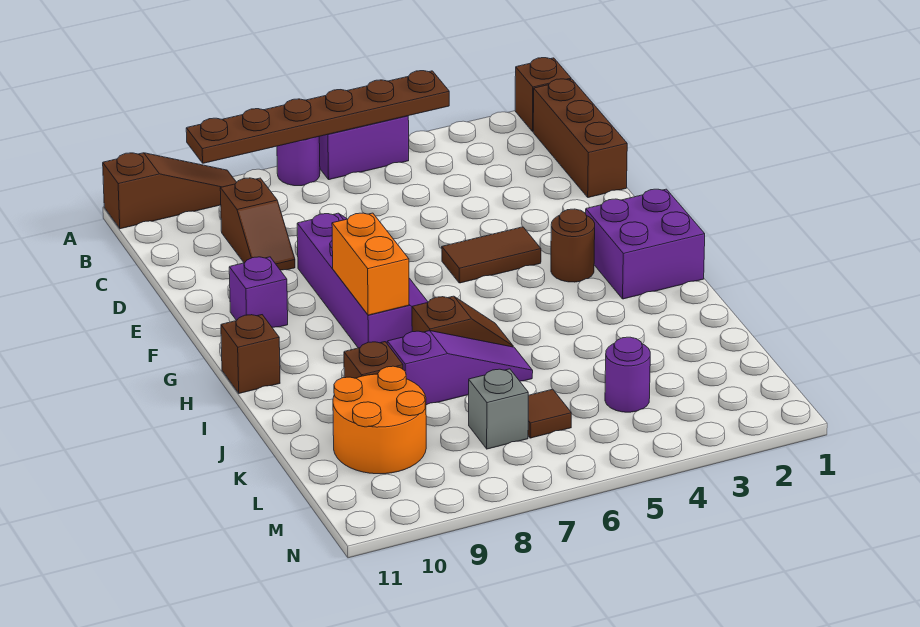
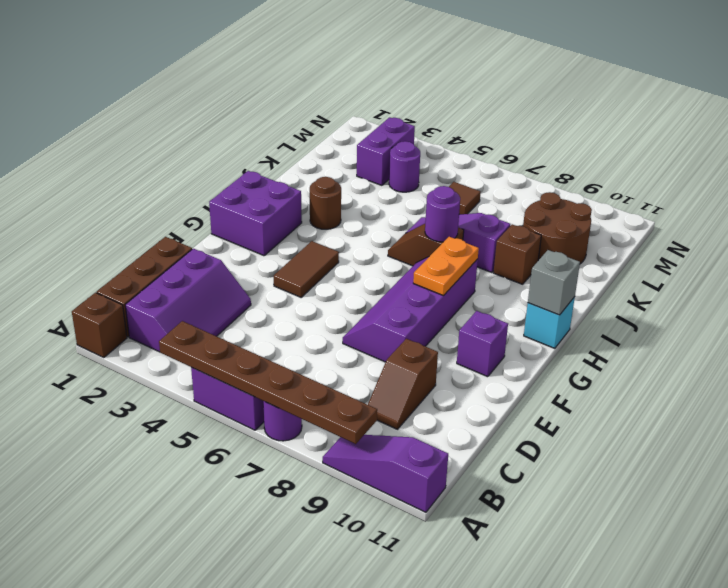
brown slope A9:A11 level 1 top 11 -> purple slope A9:A11 level 1 top 11
none -> purple slope B2:D3 level 1 top 2
brown slope C9:D9 level 1 top C -> brown slope C9:D9 level 1 top D
brown tile F4:F5 level 1 -> brown tile F4:G4 level 1
brown round brick G3 level 1 -> brown round brick I3 level 1
orange brick G8:H8 level 2 -> orange plate G8:H8 level 2
brown brick H11 level 1 -> cyan brick H11 level 1
none -> purple round brick I7 level 2
orange round brick K9:L10 level 1 -> brown round brick K9:L10 level 1
none -> purple brick L3:M3 level 1
grey brick L7 level 1 -> grey brick H11 level 2

